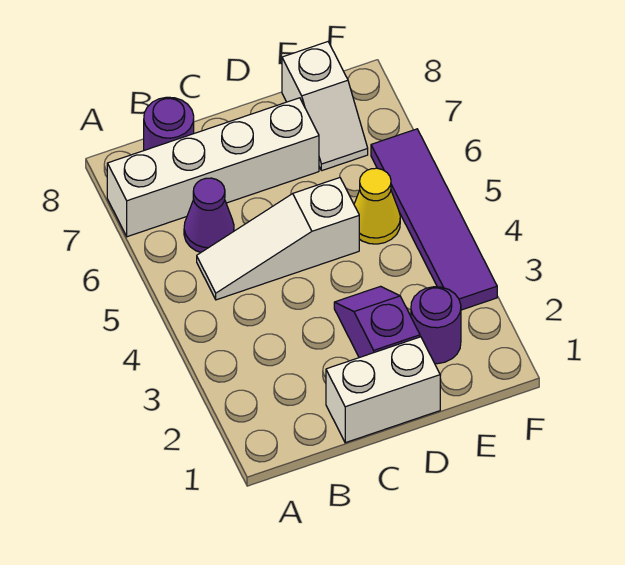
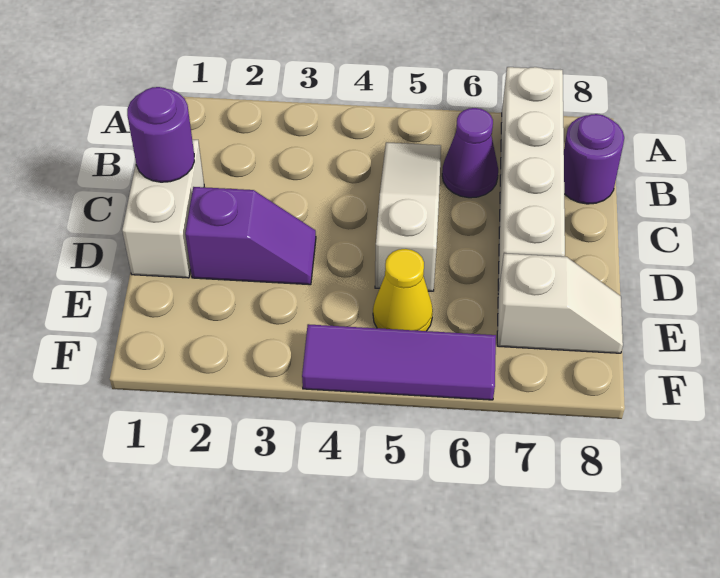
purple round brick E2 level 1 -> purple round brick C1 level 2
white slope E7:E8 level 1 top 8 -> white slope E7:E8 level 1 top 7
purple tile F3:F6 level 1 -> purple tile F4:F6 level 1

